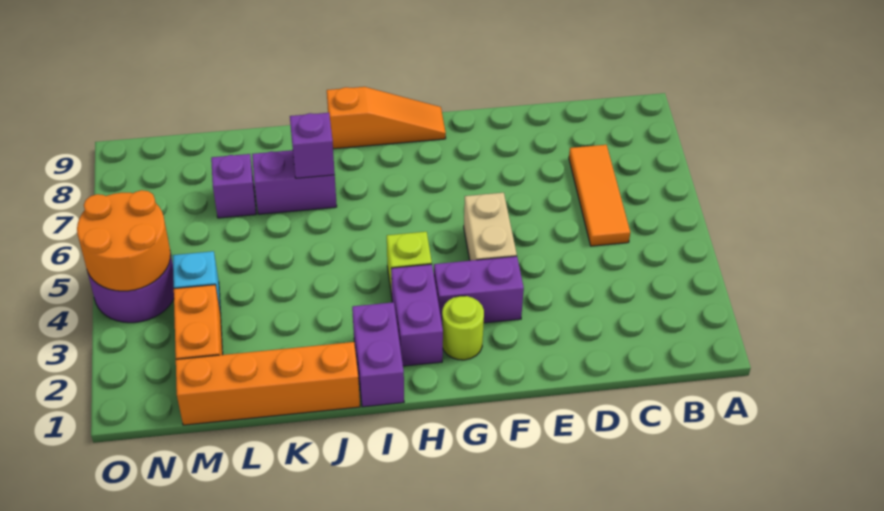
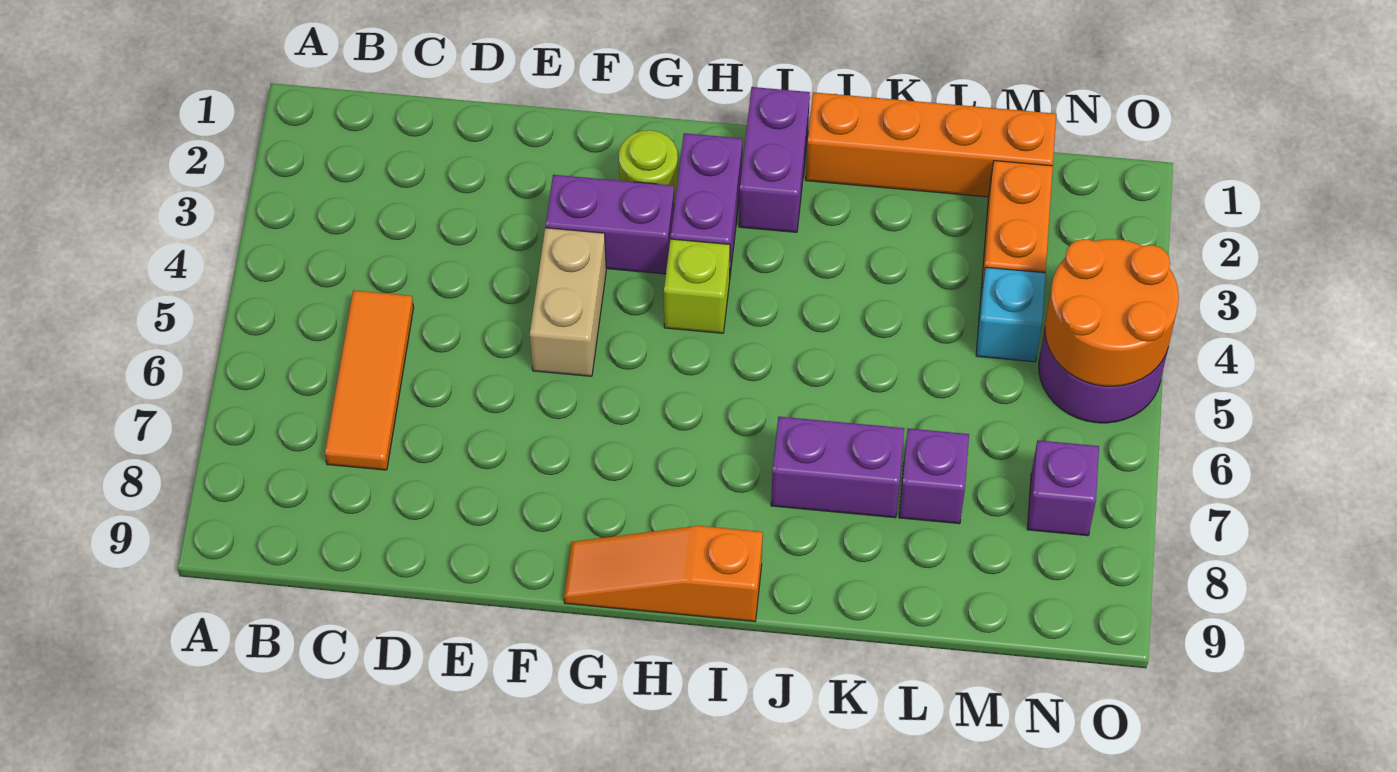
purple brick J7 level 2 -> purple brick N7 level 1

